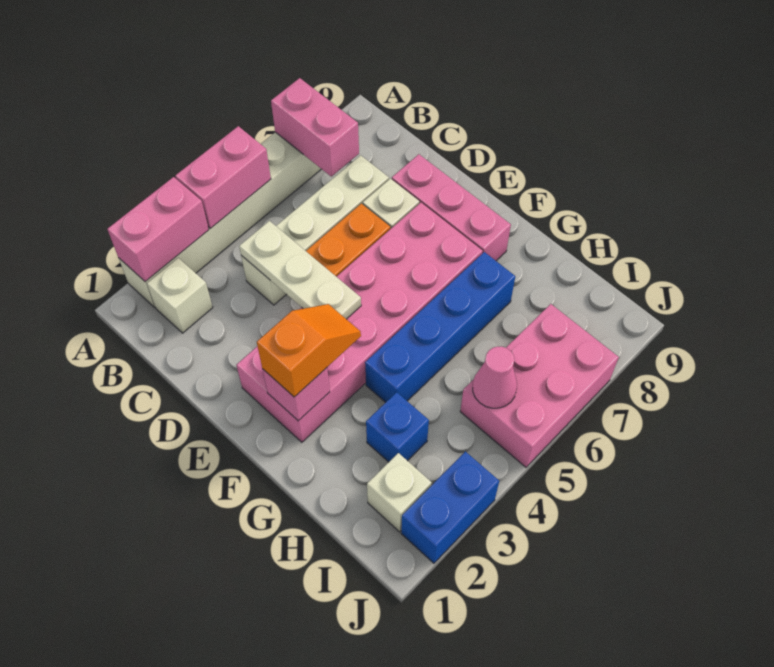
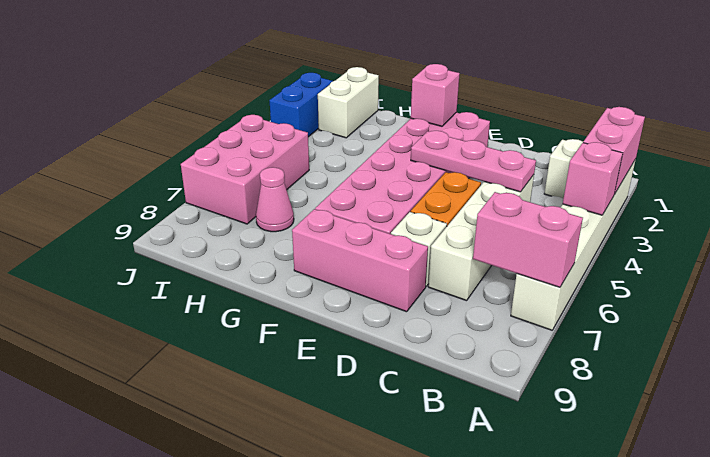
pink brick A4:A5 level 2 -> pink brick A4 level 2
white plate C4:E4 level 2 -> pink plate C4:E4 level 2
orange slope F2:F3 level 3 top 2 -> none
blue brick G4:G7 level 1 -> none
blue brick H3 level 1 -> none
white brick I2 level 1 -> white brick I1:I2 level 1
pink cone I5 level 2 -> pink cone H7 level 1

